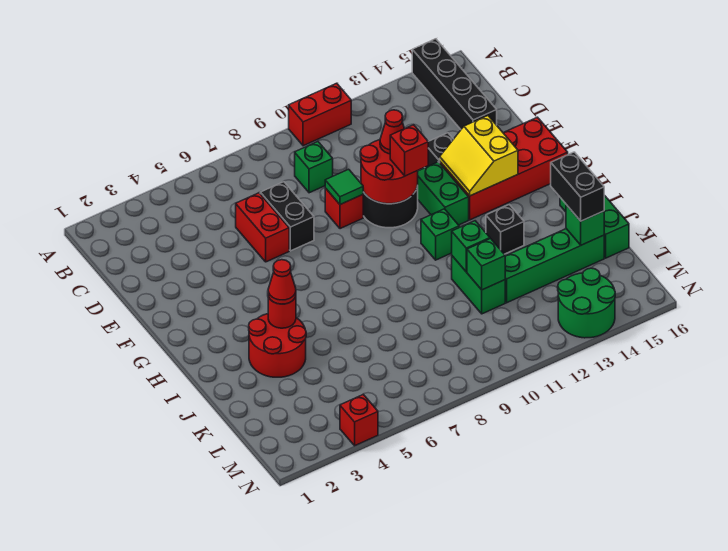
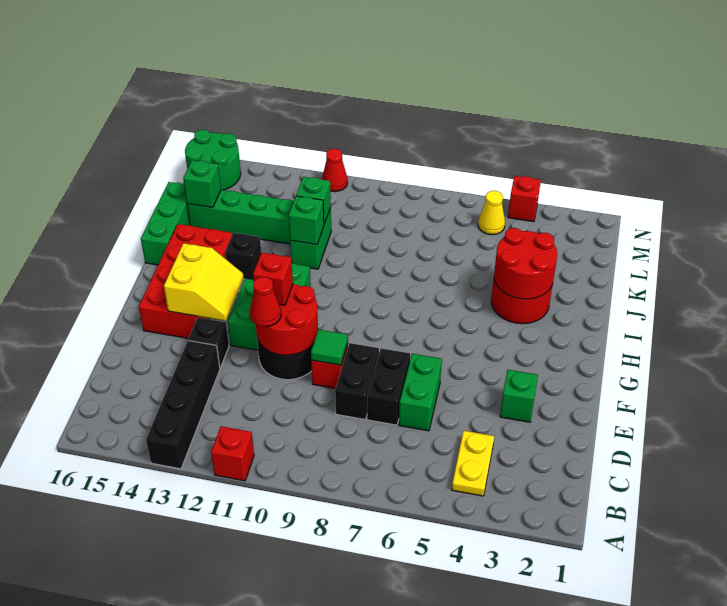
red brick A10:A11 level 1 -> red brick A11 level 1
black brick A15:D15 level 1 -> black brick A13:D13 level 1
none -> yellow plate B4:C4 level 1
green brick C9 level 1 -> green brick E3 level 1
red brick D6:E6 level 1 -> green brick D6:E6 level 1
red brick F13:G16 level 1 -> red brick F14:I15 level 1
red round brick I4 level 2 -> red round brick I3:J4 level 2
red cone I4 level 3 -> red cone N11 level 1
black brick J15:K15 level 3 -> black brick D8:E8 level 1
none -> yellow cone M5 level 1
green round brick M13:N14 level 1 -> green round brick M15:N16 level 1

